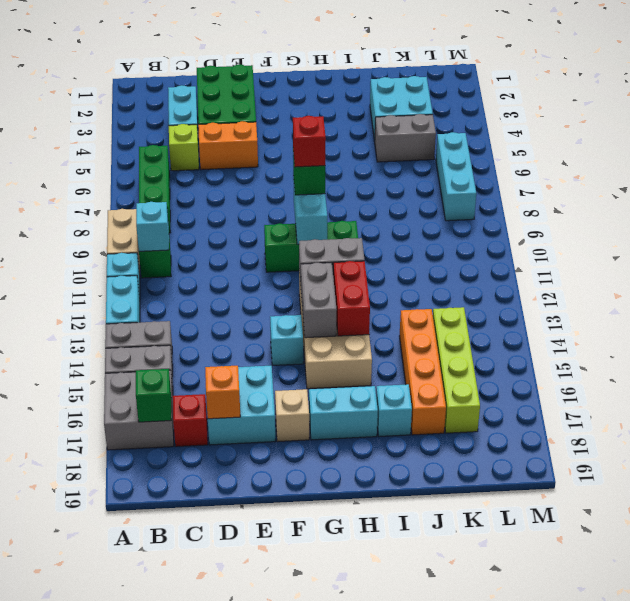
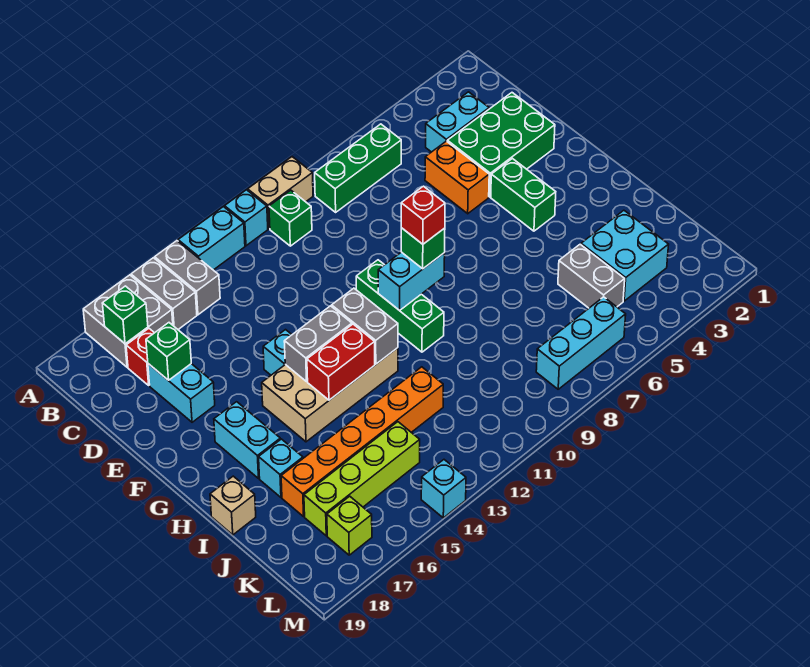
cyan brick B10 level 2 -> cyan brick M14 level 1
lime brick C5 level 1 -> lime brick L17 level 1
cyan brick D16:E17 level 1 -> cyan brick D17:E17 level 1
orange brick D17 level 2 -> green brick D17 level 2
none -> green brick F4:G4 level 1
tan brick F17 level 1 -> tan brick I19 level 1
orange brick J14:J17 level 1 -> orange brick J12:J17 level 1

